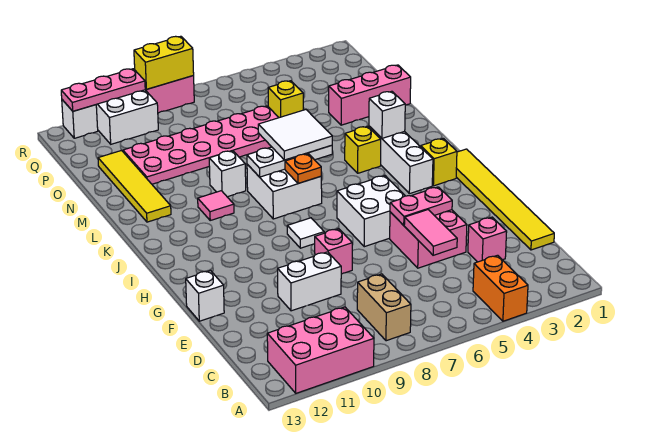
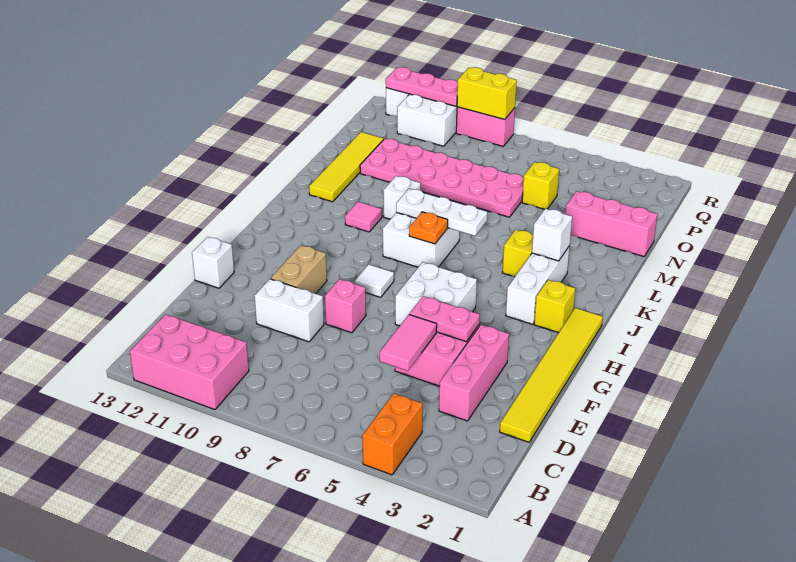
tan brick B8:C8 level 1 -> tan brick F10:G10 level 1
pink brick D3 level 1 -> pink brick D3:F3 level 1
white tile K6:L7 level 3 -> none

